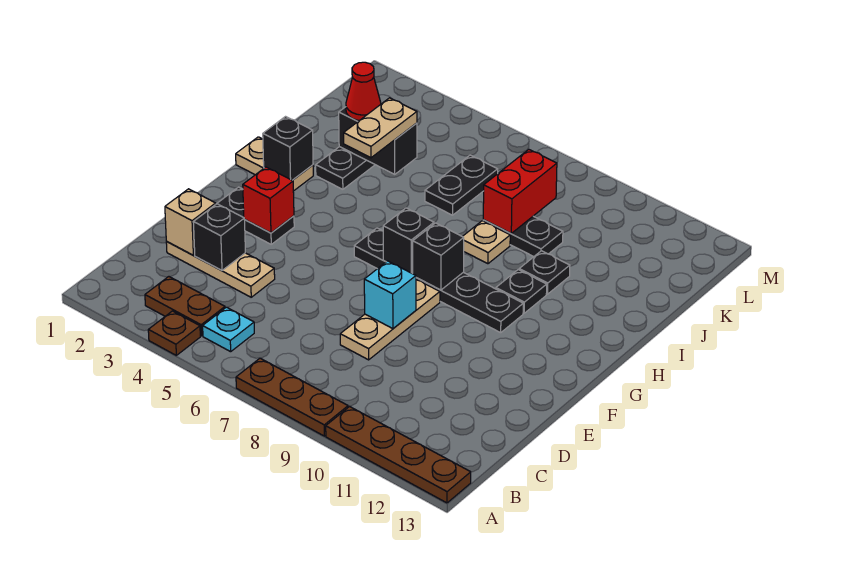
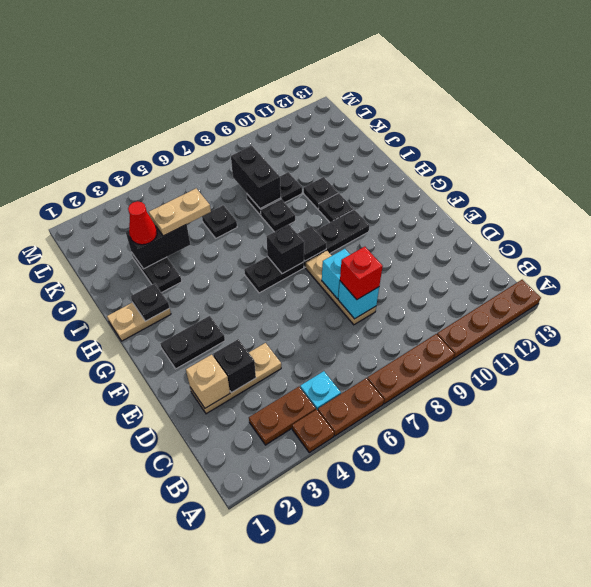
none -> brown plate A5:A6 level 1
none -> cyan brick D8 level 2
red brick F3 level 2 -> red brick D8 level 3
black brick G8 level 2 -> black tile G8 level 2
black brick H2 level 2 -> black plate H2 level 2
tan plate I4:J4 level 3 -> tan plate J4:J5 level 3
tan plate I8 level 1 -> black plate I8 level 1
black plate J6:K6 level 1 -> black plate J6 level 1
red brick J8:K8 level 2 -> black brick J8:K8 level 2

